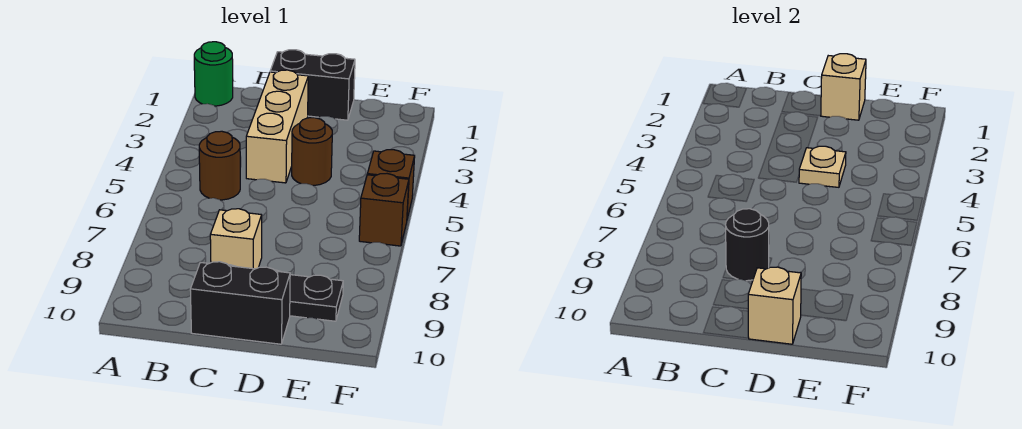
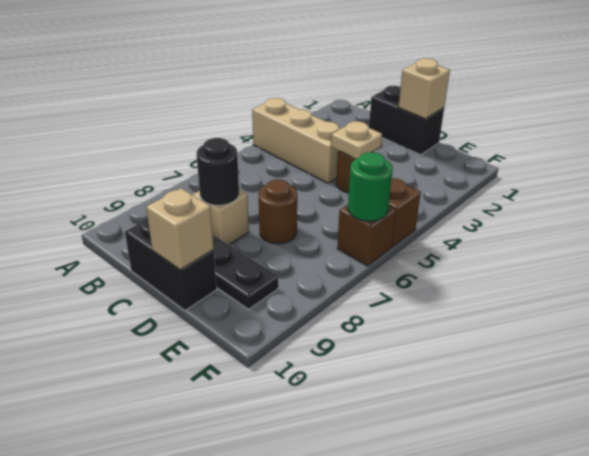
green round brick A1 level 1 -> green round brick F6 level 2
brown round brick B5 level 1 -> brown round brick D7 level 1
tan brick C2:C4 level 1 -> tan brick A4:C4 level 1

